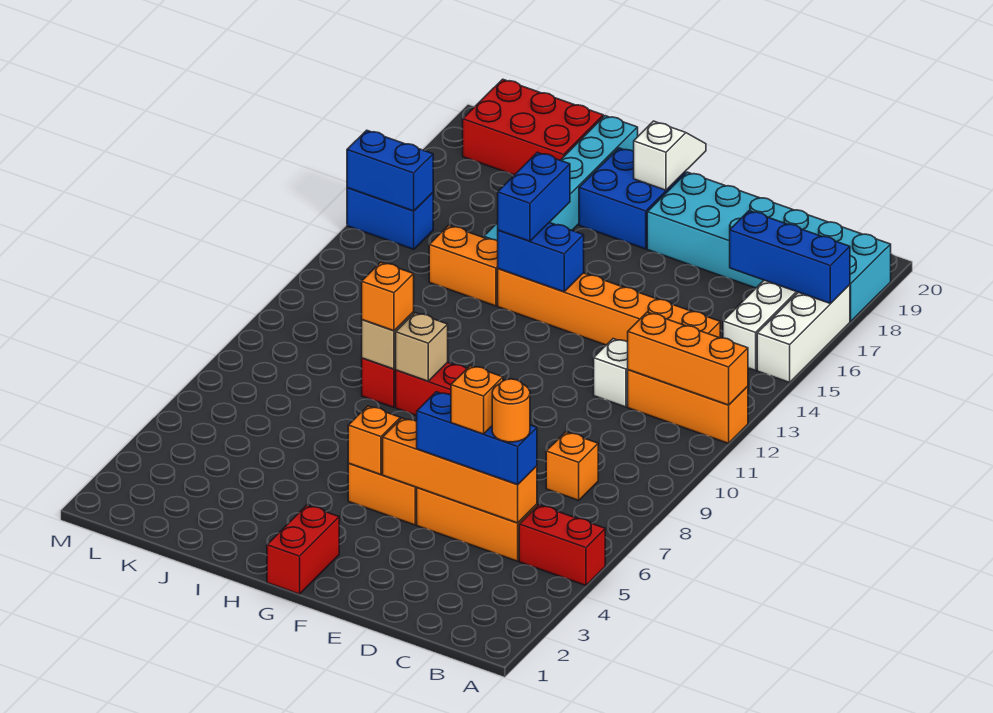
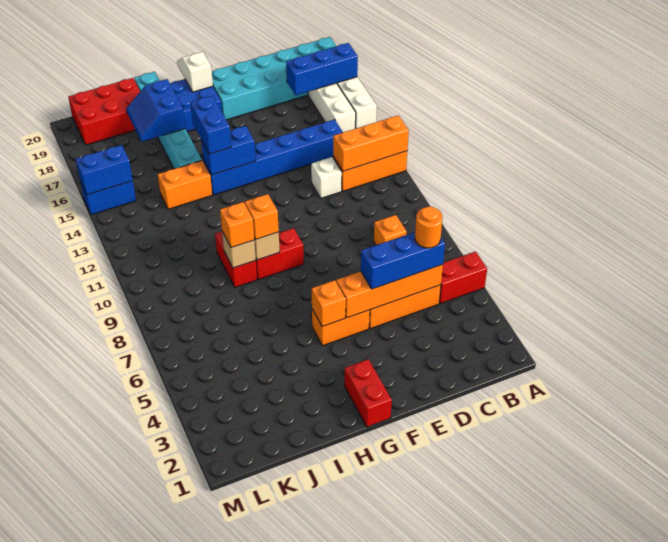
orange brick C14:H14 level 1 -> blue brick C14:H14 level 1
orange brick D5 level 4 -> orange brick H9 level 3
none -> blue slope I17:J18 level 2 top I

